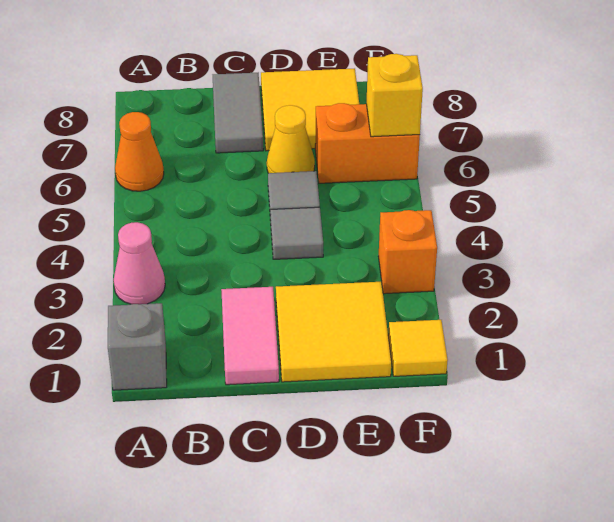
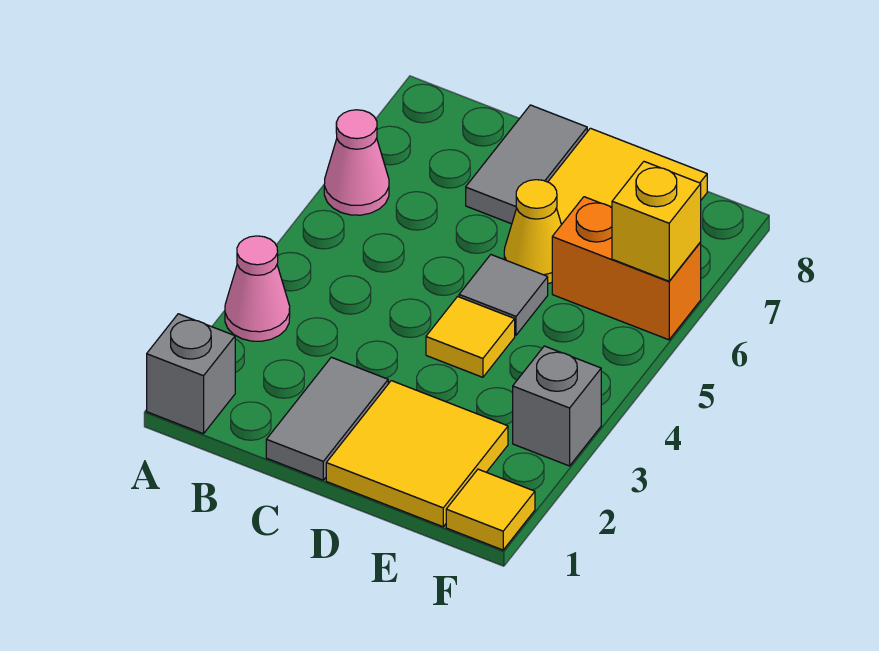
orange cone A6 level 1 -> pink cone A6 level 1
pink tile C1:C2 level 1 -> grey tile C1:C2 level 1
grey tile D4 level 1 -> yellow tile D4 level 1
orange brick F3 level 1 -> grey brick F3 level 1

